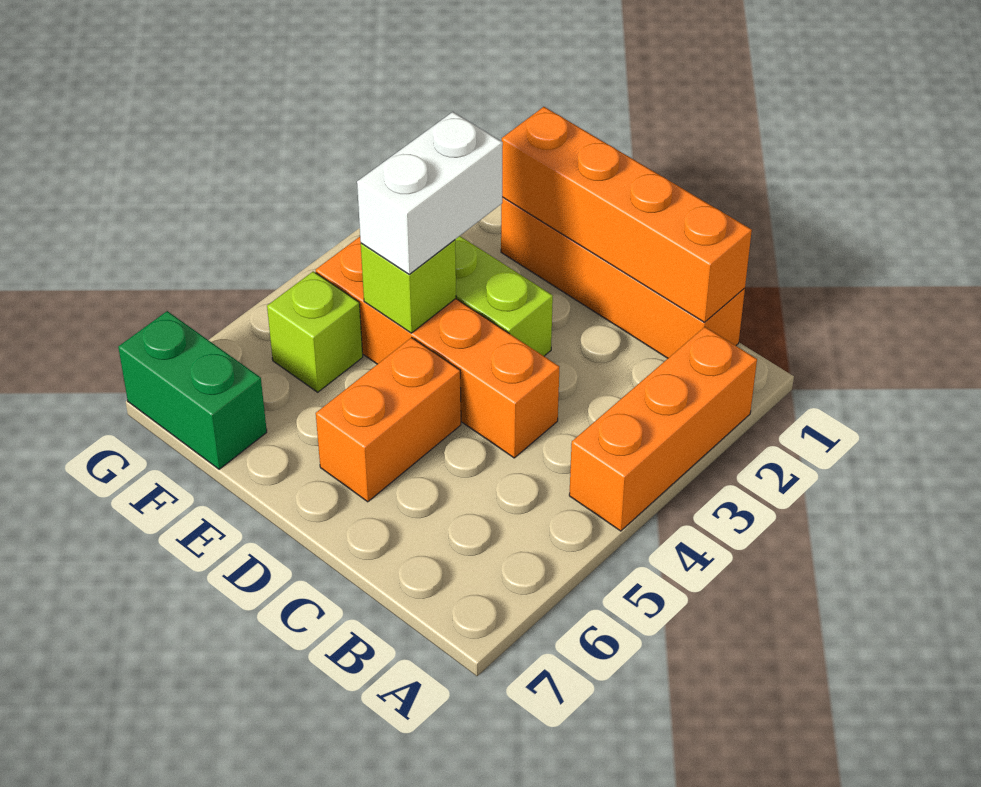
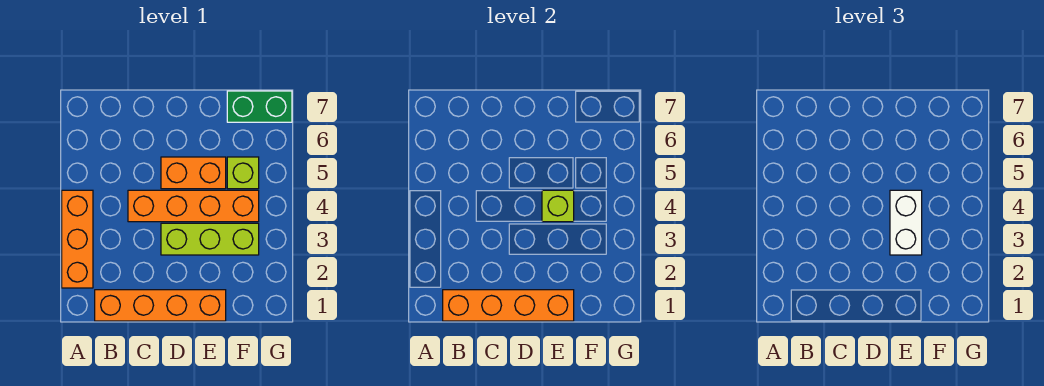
orange brick D5:D6 level 1 -> orange brick D5:E5 level 1

